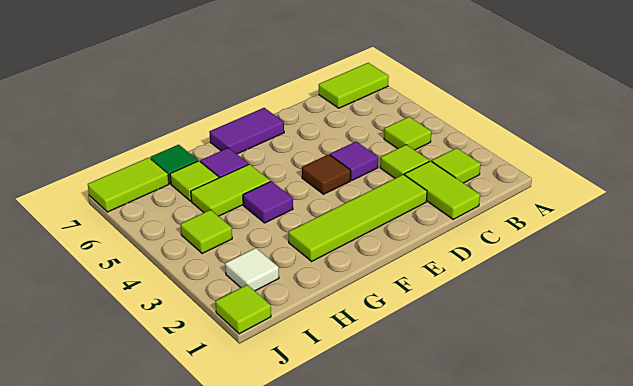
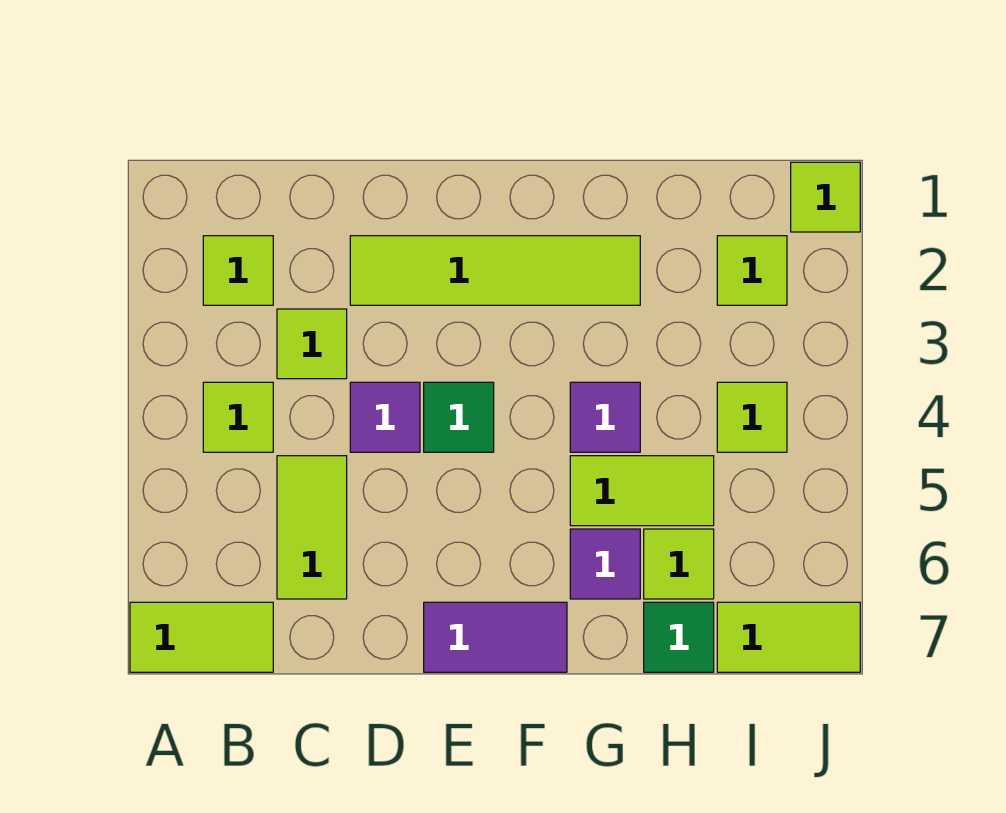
lime tile C1:C2 level 1 -> lime tile C5:C6 level 1
brown tile E4 level 1 -> green tile E4 level 1
white tile I2 level 1 -> lime tile I2 level 1

